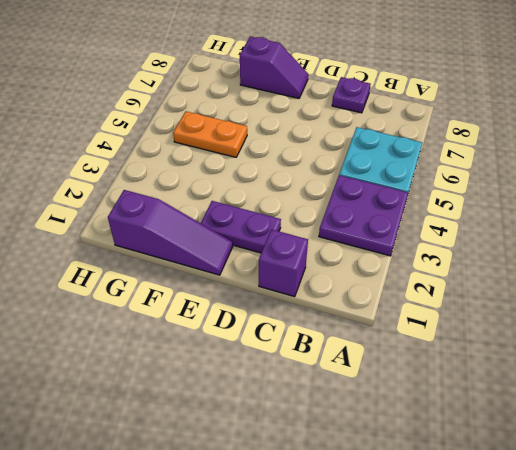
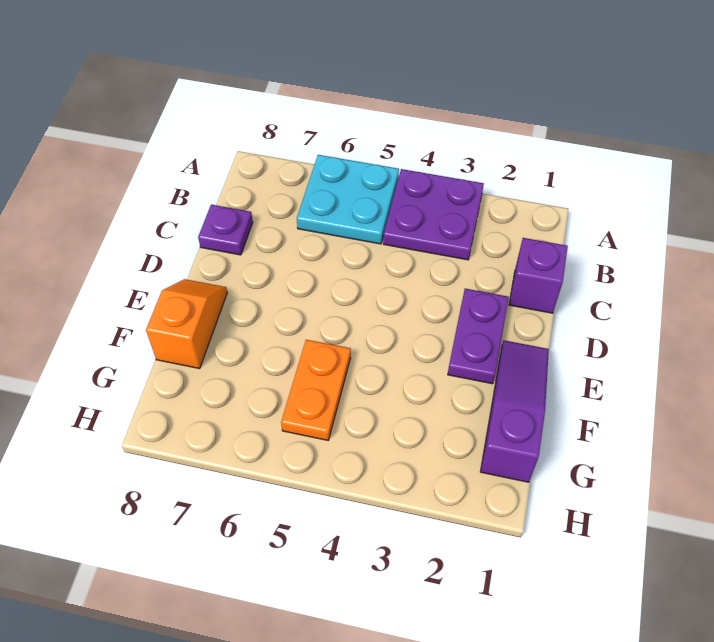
purple slope E8:F8 level 1 top F -> orange slope E8:F8 level 1 top F

